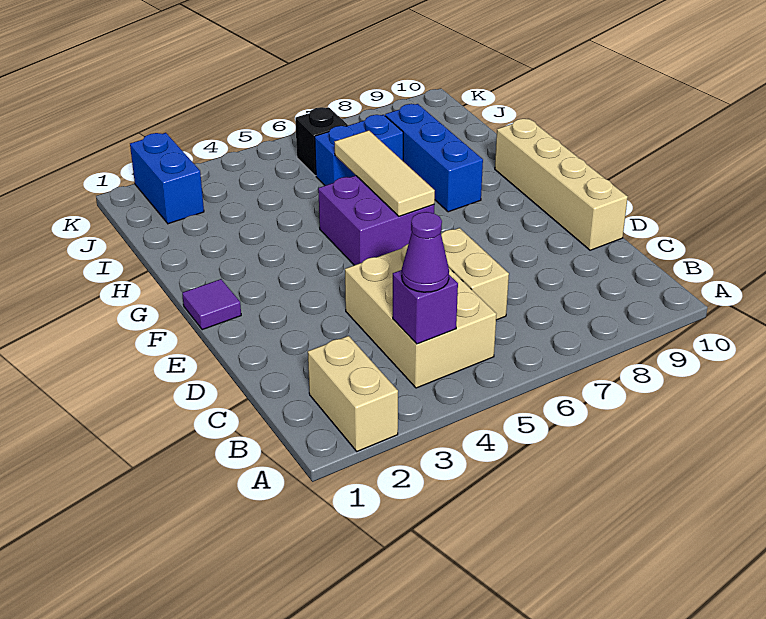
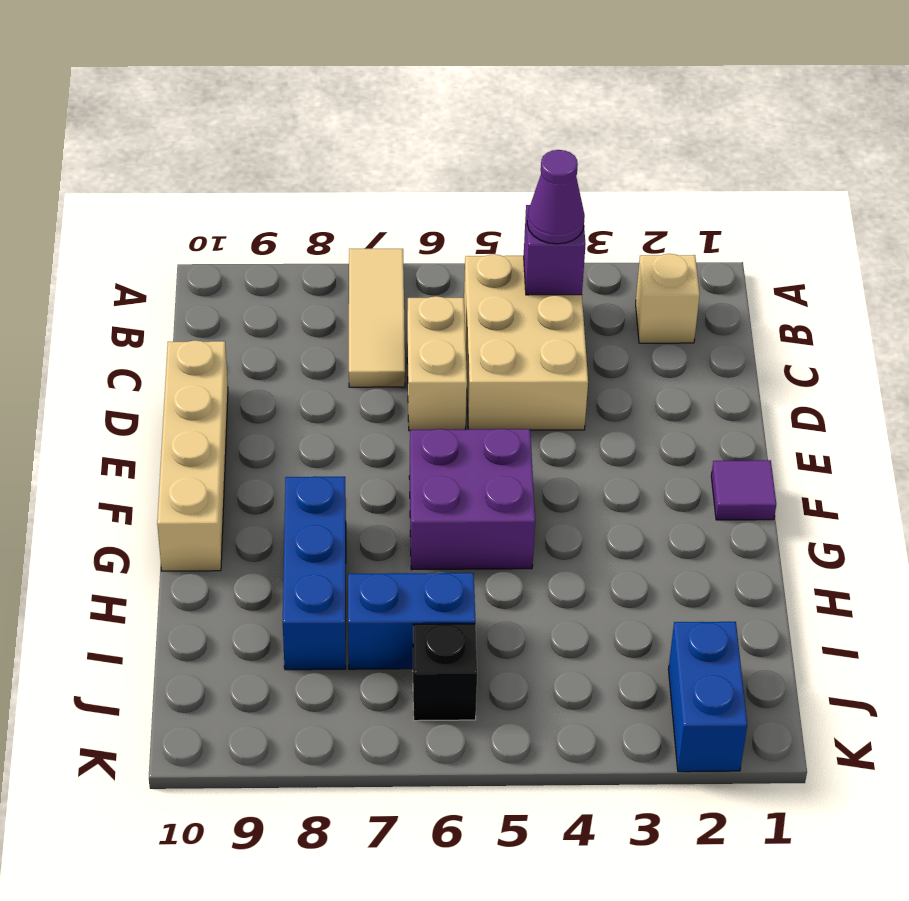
tan brick A2:B2 level 1 -> tan brick B2 level 1
tan tile F6:H6 level 2 -> tan tile A7:C7 level 1

